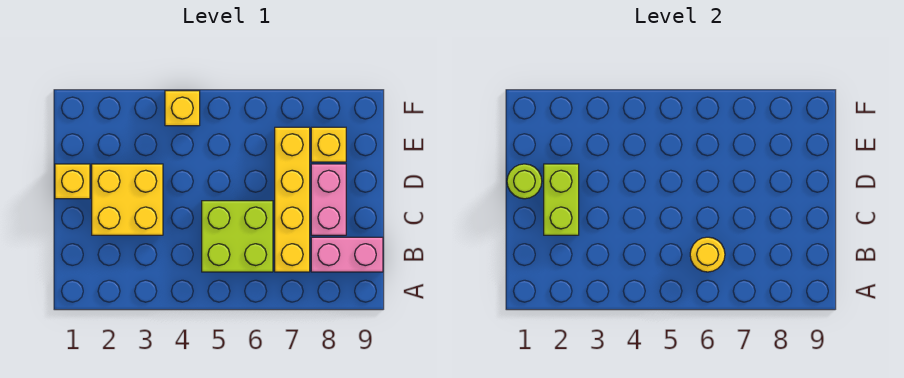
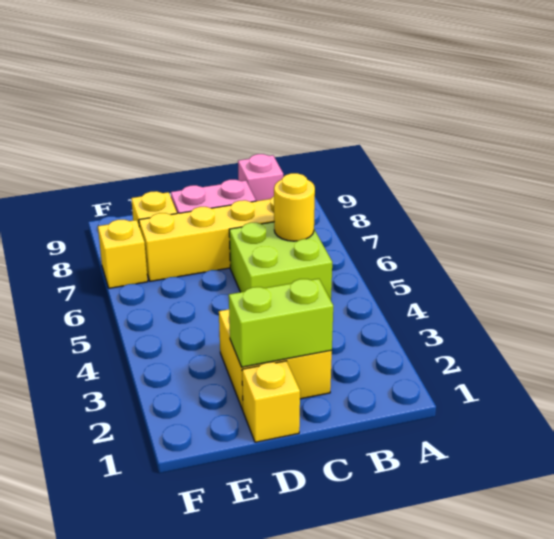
pink brick B8:B9 level 1 -> pink brick B9 level 1
lime round brick D1 level 2 -> none
yellow brick F4 level 1 -> yellow brick F7 level 1

